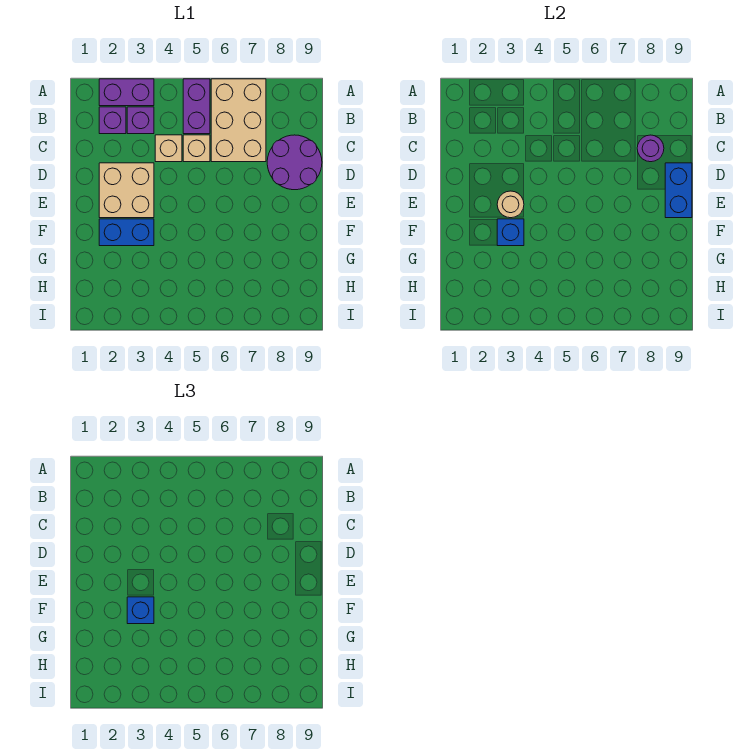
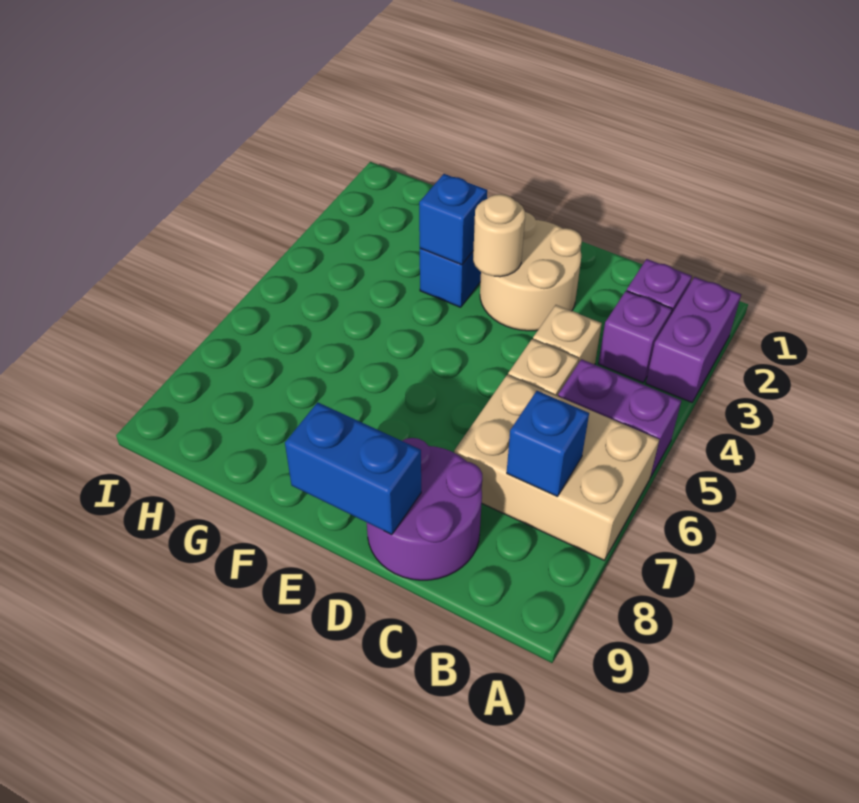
purple round brick C8 level 2 -> none
tan brick D2:E3 level 1 -> tan round brick D2:E3 level 1
blue brick F3 level 3 -> blue brick B7 level 2

